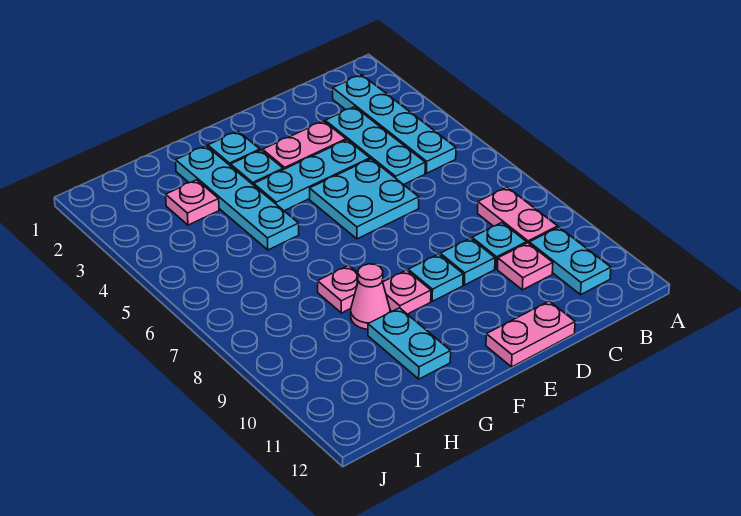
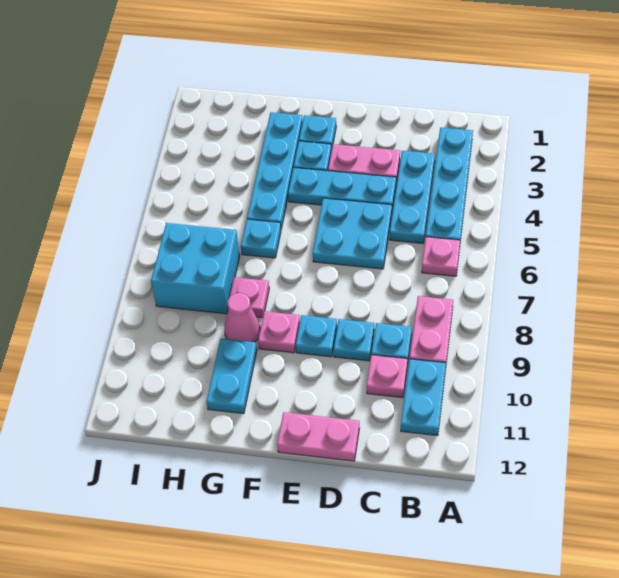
none -> cyan plate G6 level 1
pink plate H3 level 1 -> pink plate B6 level 1
none -> cyan brick H7:I8 level 1

